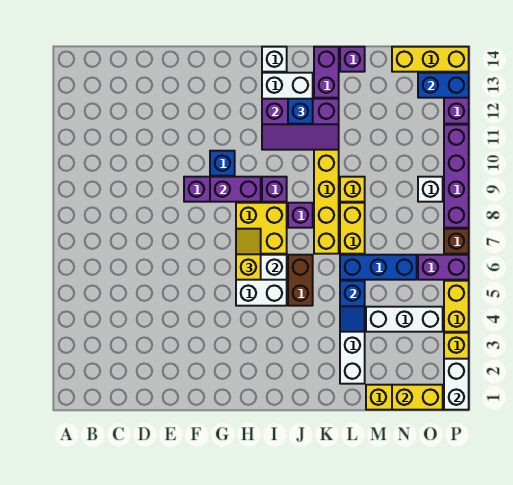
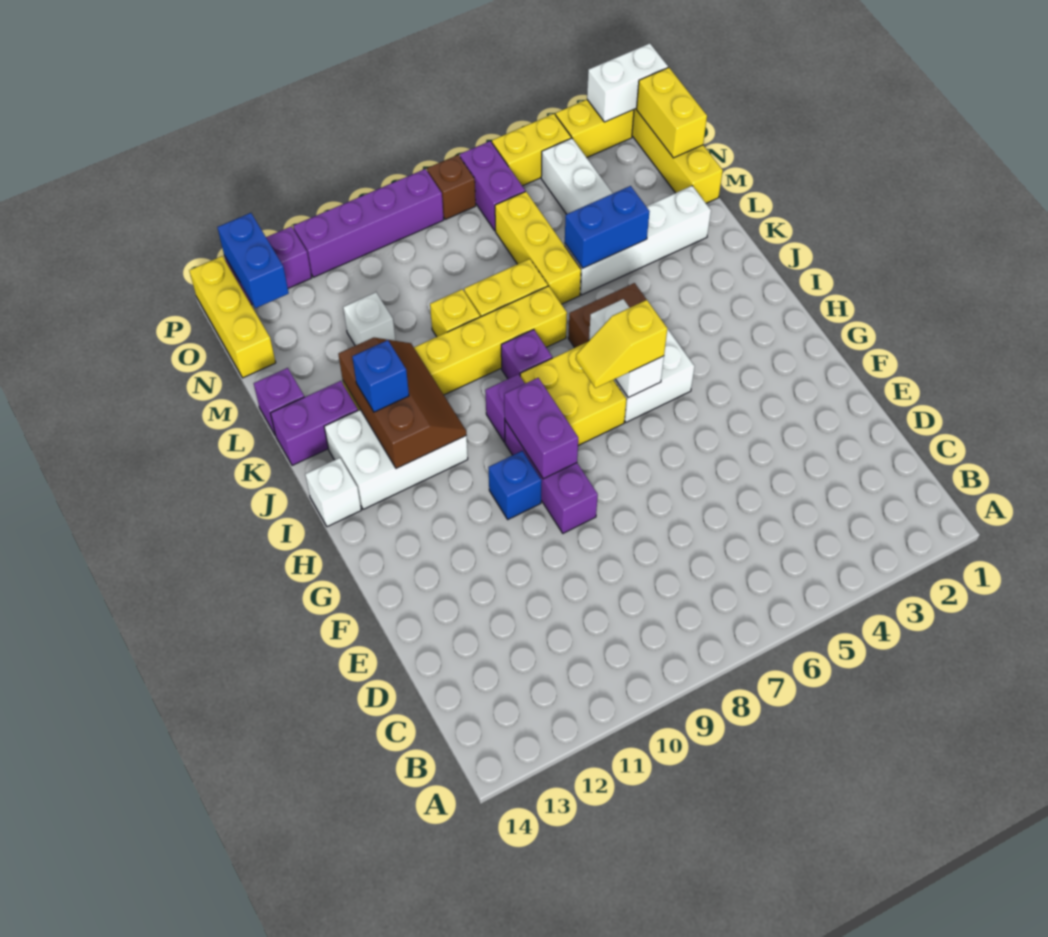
purple slope I11:K12 level 2 top 12 -> brown slope I11:K12 level 2 top 12
blue slope L4:L5 level 2 top 5 -> blue brick L4:L5 level 2
blue brick L6:N6 level 1 -> yellow brick L6:N6 level 1
white brick O9 level 1 -> white brick M11 level 1

